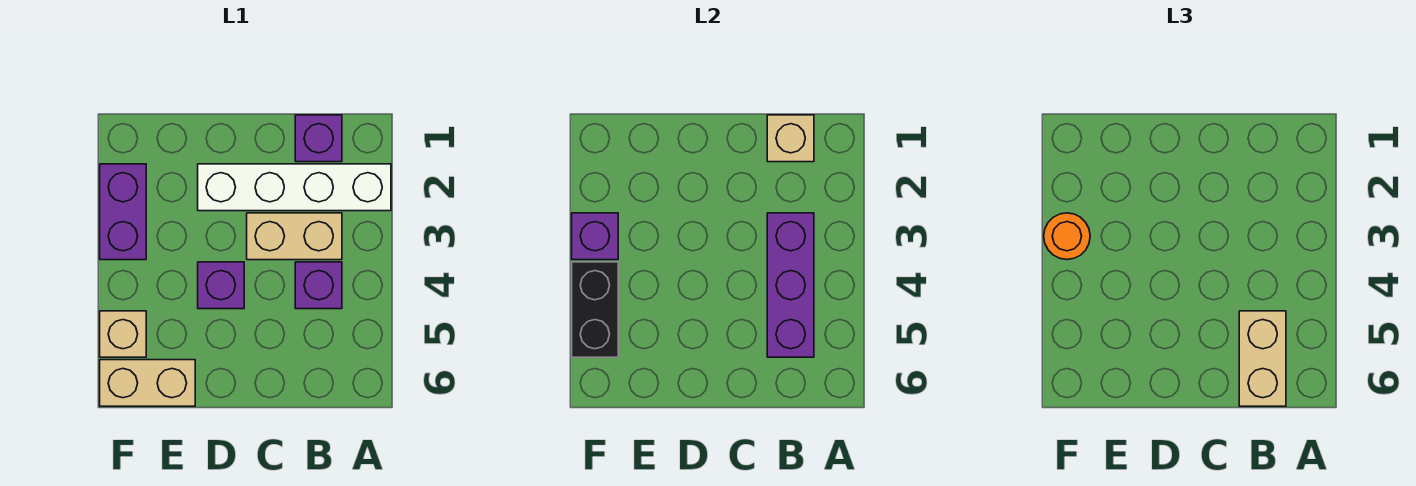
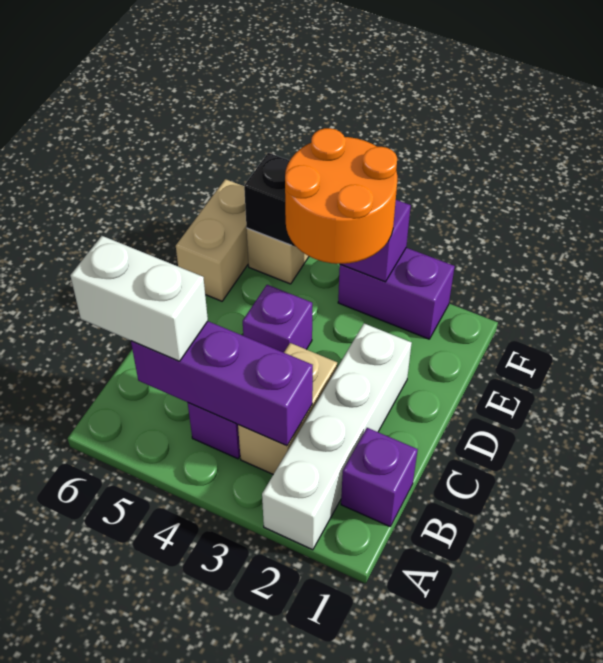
tan brick B1 level 2 -> none
tan brick B5:B6 level 3 -> white brick B5:B6 level 3
orange round brick F3 level 3 -> orange round brick E3:F4 level 3

